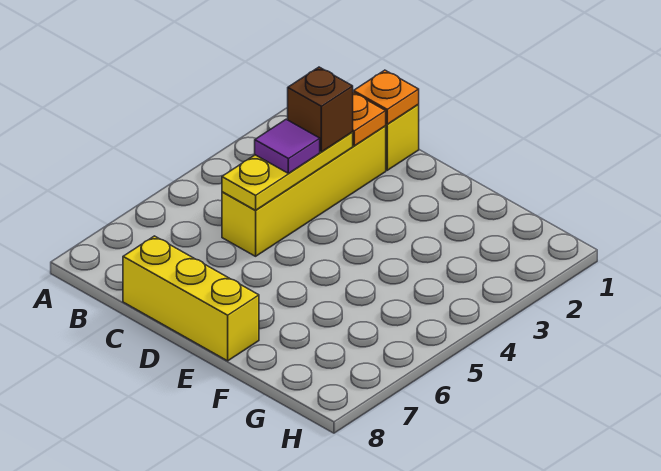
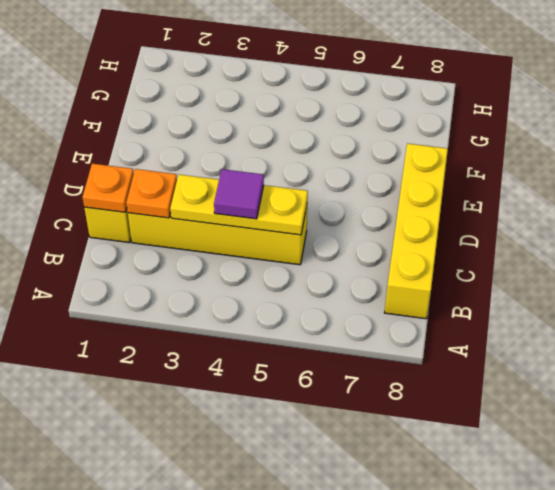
brown brick C3 level 3 -> none
yellow brick C8:E8 level 1 -> yellow brick B8:E8 level 1

